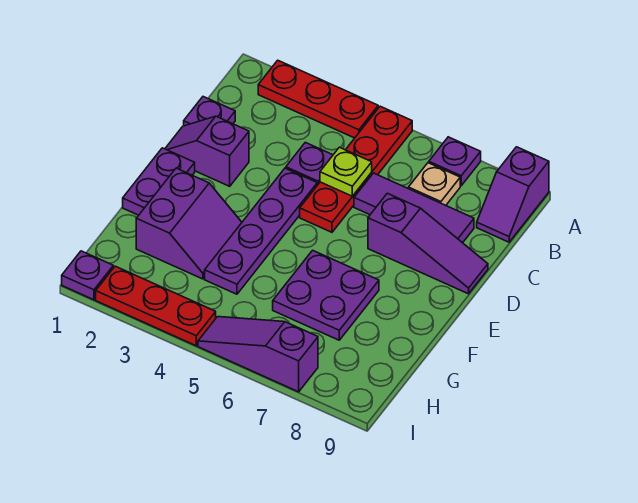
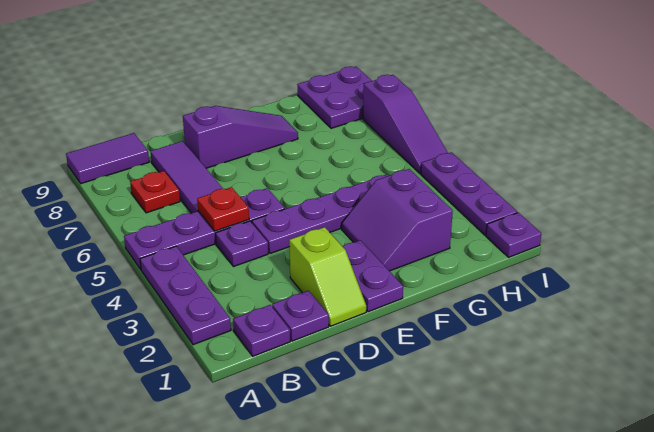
red plate A2:A4 level 1 -> purple plate A2:A4 level 1
red plate A5:D5 level 1 -> purple plate A5:D5 level 1
purple plate A7 level 1 -> purple plate B1 level 1
purple slope A9:B9 level 1 top A -> purple tile A9:B9 level 1
tan plate B7 level 1 -> red plate B7 level 1
lime plate C5 level 2 -> red plate C5 level 2
purple slope D1:D2 level 1 top 2 -> lime slope D1:D2 level 1 top 2
purple slope D7:D9 level 1 top 7 -> purple slope D8:F8 level 1 top D
purple plate E1:F1 level 1 -> purple plate E1:E2 level 1
purple slope F2:G3 level 1 top 2 -> purple slope F2:G3 level 1 top G
purple plate F6:G7 level 1 -> purple plate H8:I9 level 1
red plate I2:I4 level 1 -> purple plate I2:I4 level 1

